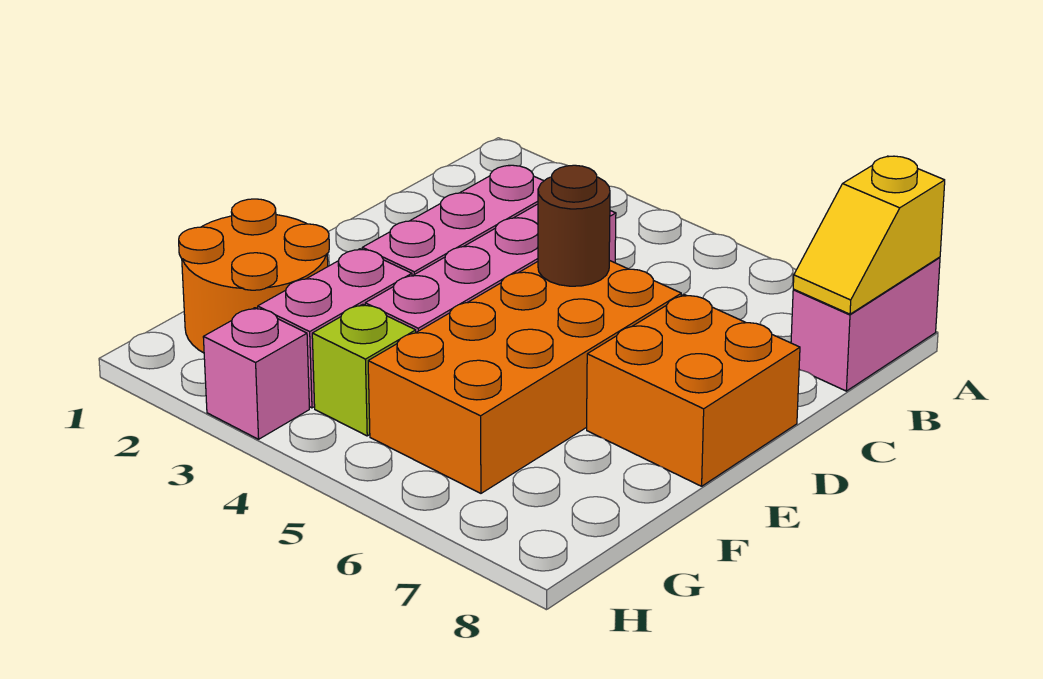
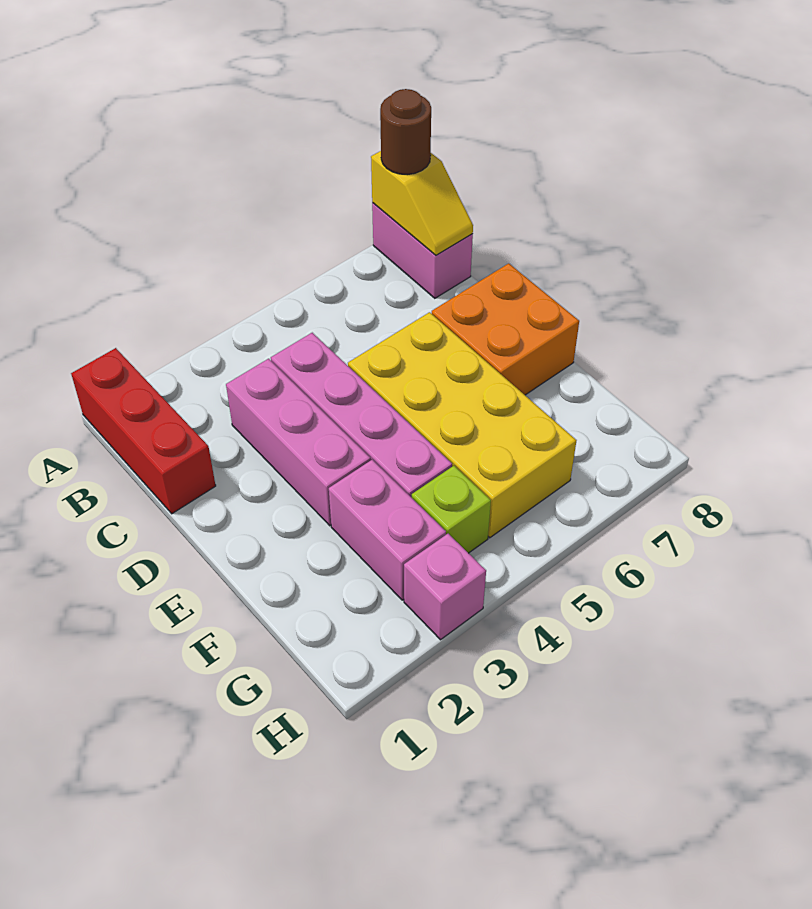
none -> red brick A1:C1 level 1
orange brick D5:G6 level 1 -> yellow brick D5:G6 level 1
brown round brick D5 level 2 -> brown round brick A8 level 3
orange round brick F1:G2 level 1 -> none

